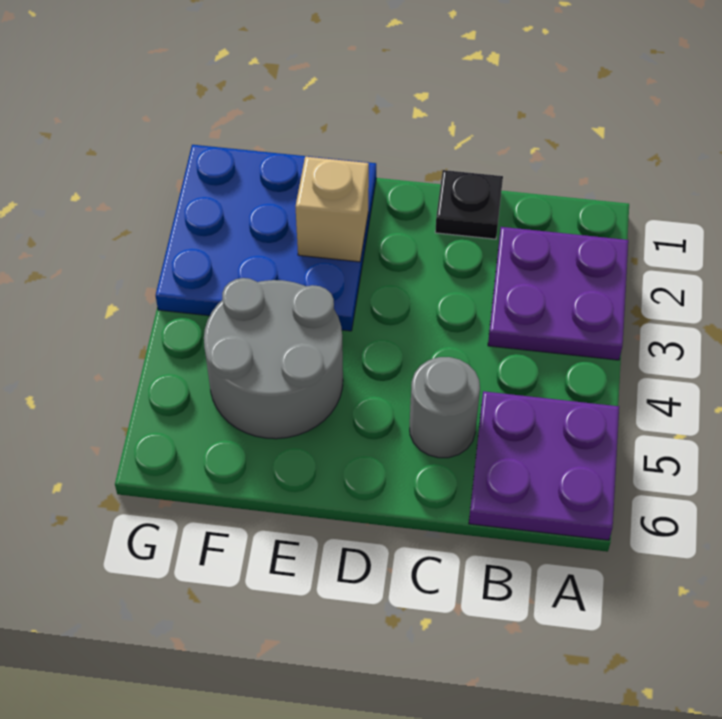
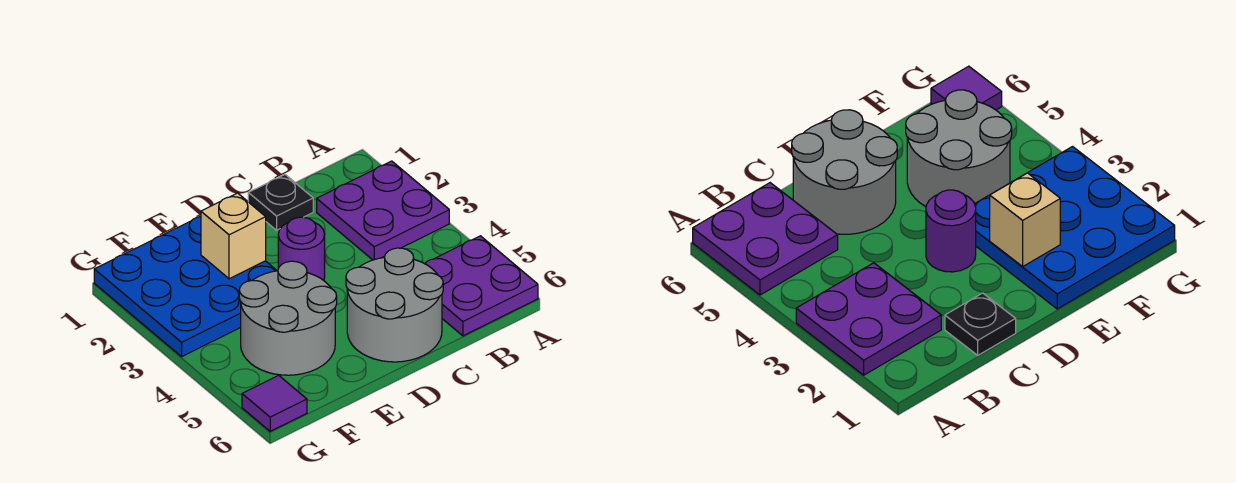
grey round brick C5 level 1 -> grey round brick C5:D6 level 1
none -> purple round brick D3 level 1
none -> purple tile G6 level 1

